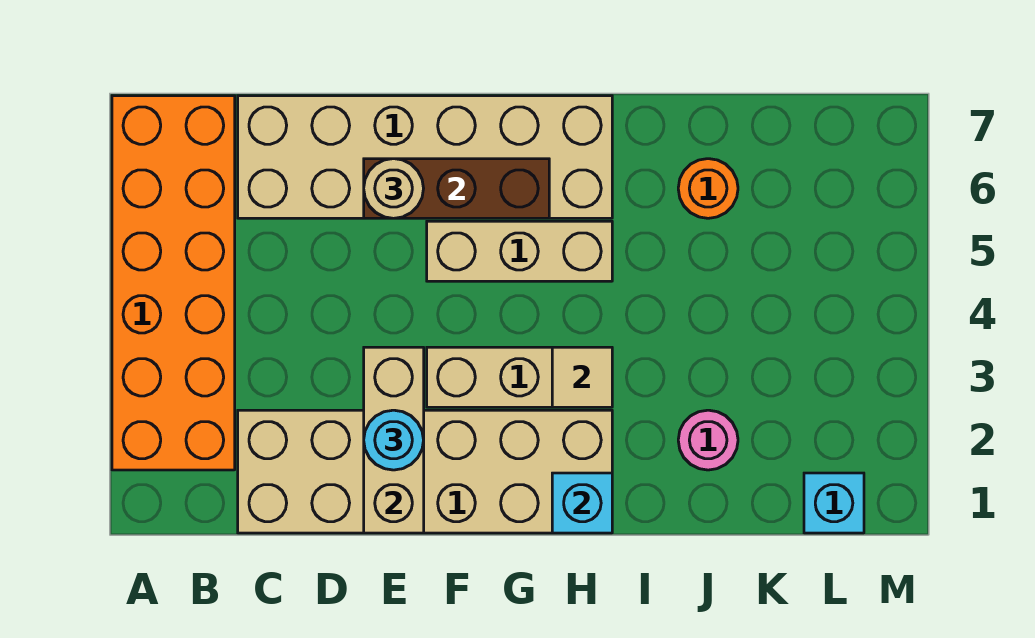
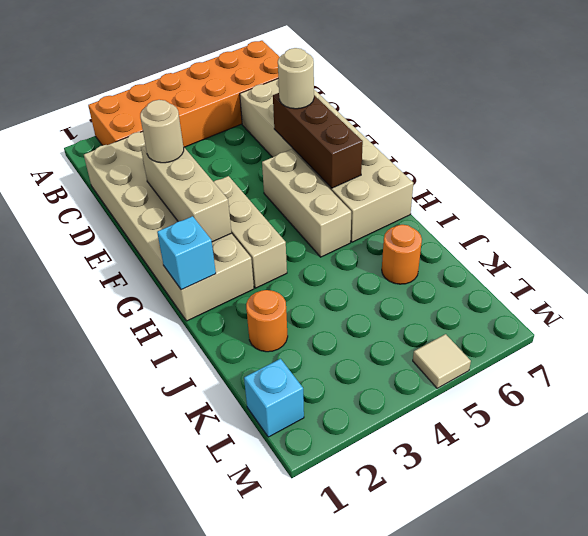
tan brick E1:E3 level 2 -> tan brick E2:G2 level 2
cyan round brick E2 level 3 -> tan round brick E2 level 3
tan tile H3 level 2 -> tan tile M5 level 1
pink round brick J2 level 1 -> orange round brick J2 level 1

